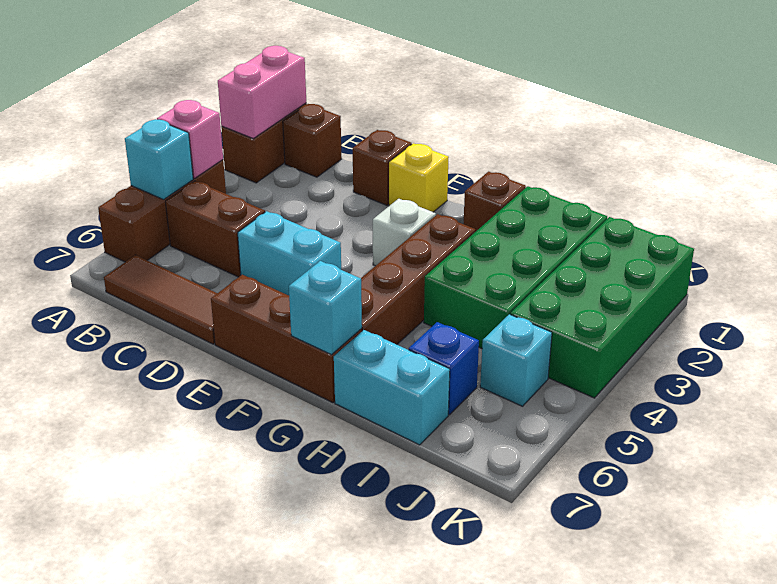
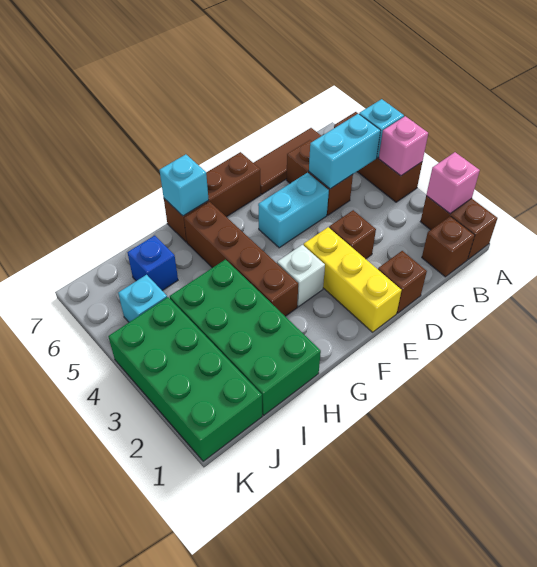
pink brick A1:A2 level 2 -> pink brick A2 level 2
brown brick B5:C5 level 1 -> brown brick C5:C6 level 1
yellow brick E1 level 1 -> yellow brick E1:E3 level 1
brown brick G1 level 1 -> brown brick D3 level 1
cyan brick H7:I7 level 1 -> cyan brick B5:C5 level 2

